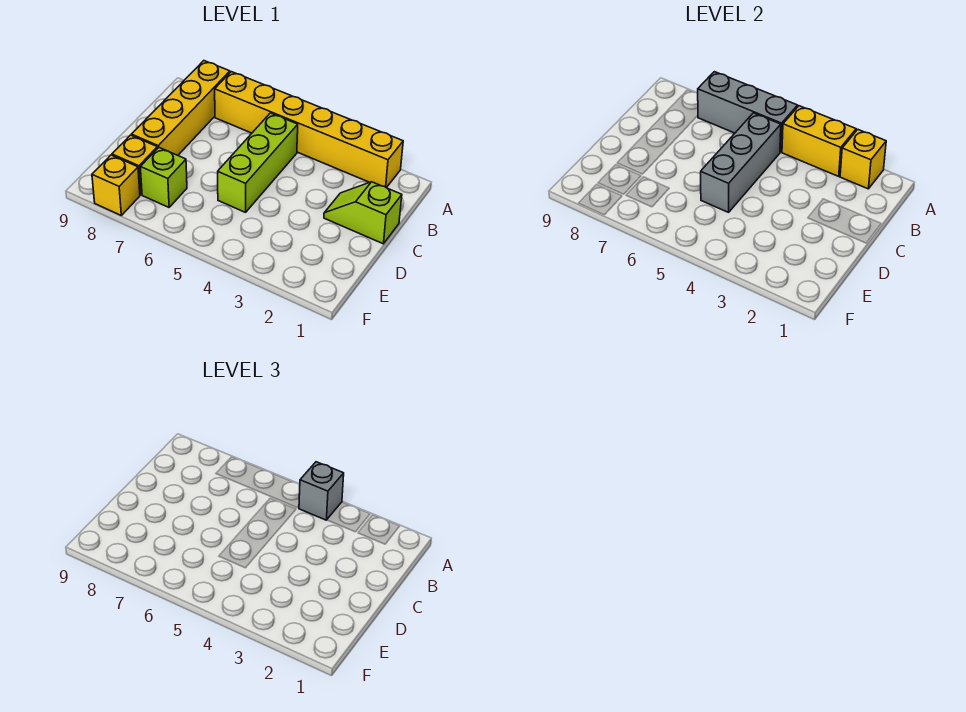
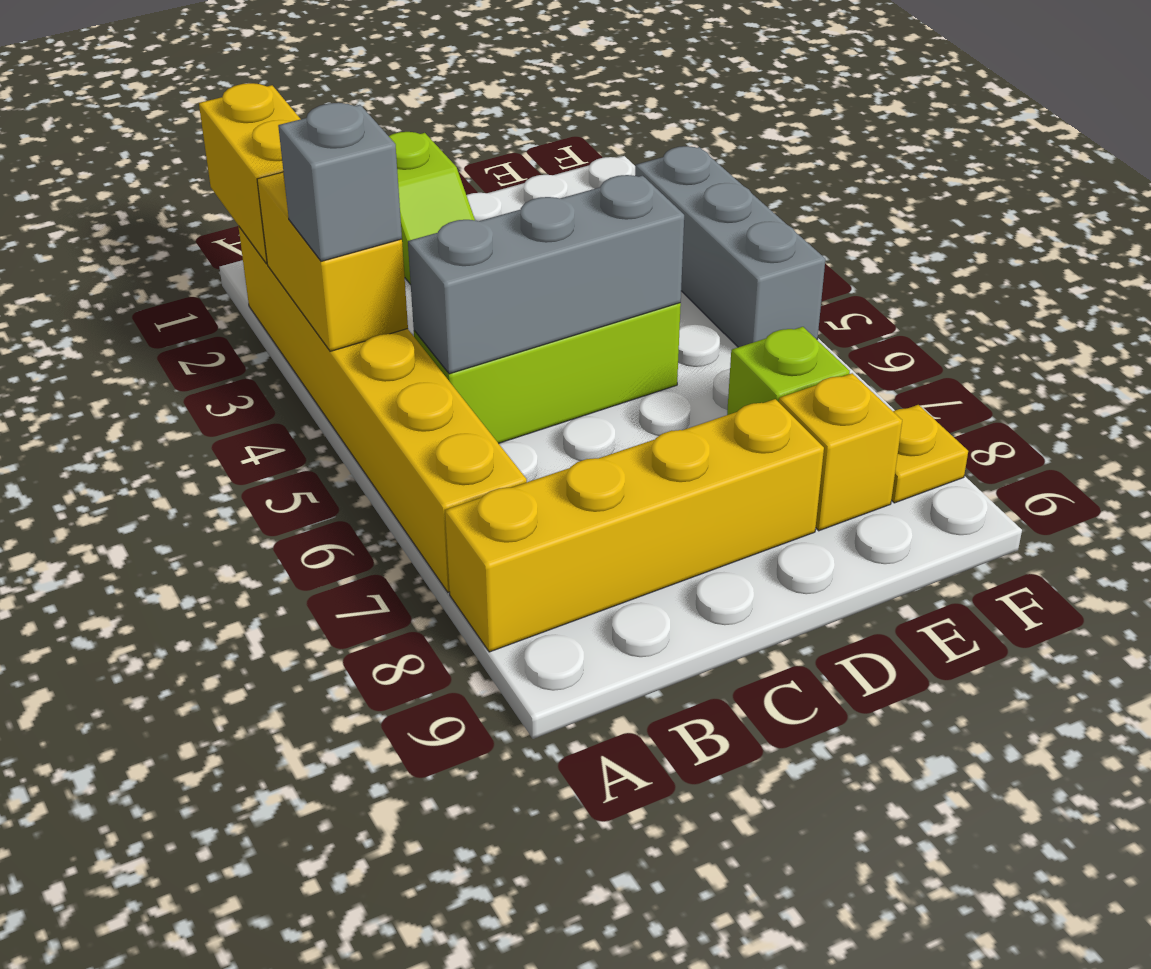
yellow brick A2 level 2 -> yellow brick A1:A2 level 2
grey brick A5:A7 level 2 -> grey brick F3:F5 level 1
yellow brick F8 level 1 -> yellow plate F8 level 1

